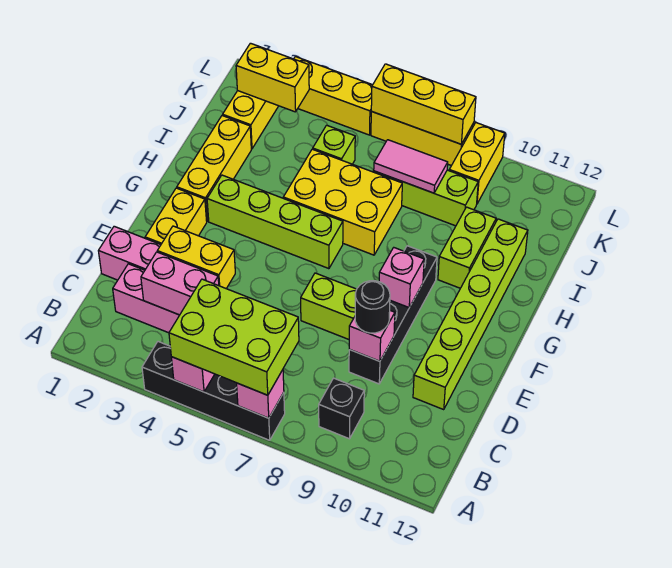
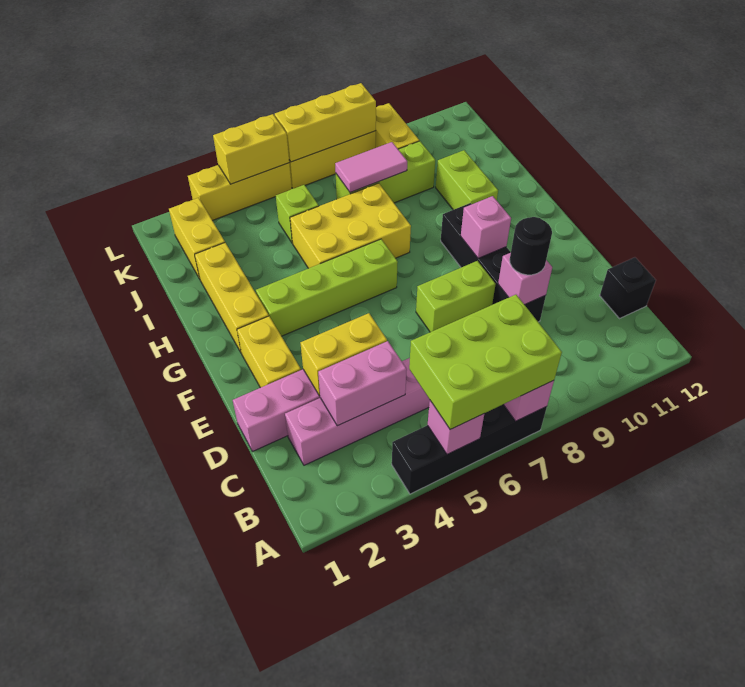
black brick B9 level 1 -> black brick C12 level 1
lime brick D11:I11 level 1 -> none
yellow brick K2:K3 level 2 -> yellow brick L4:L5 level 2

